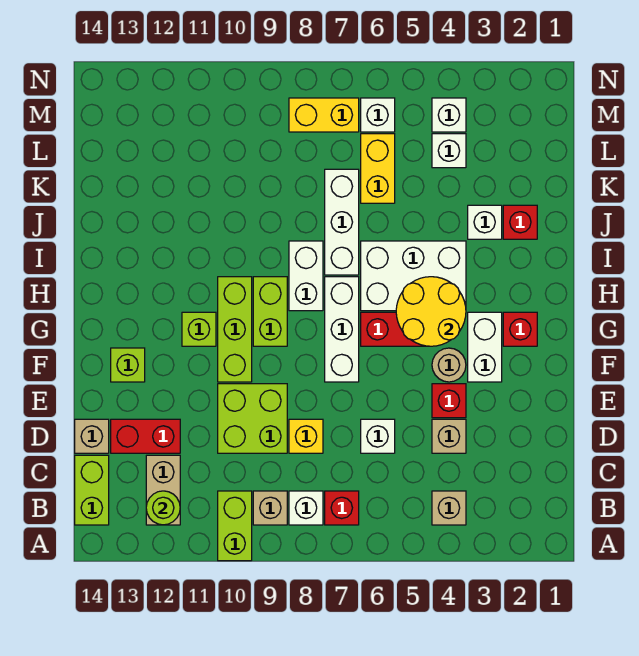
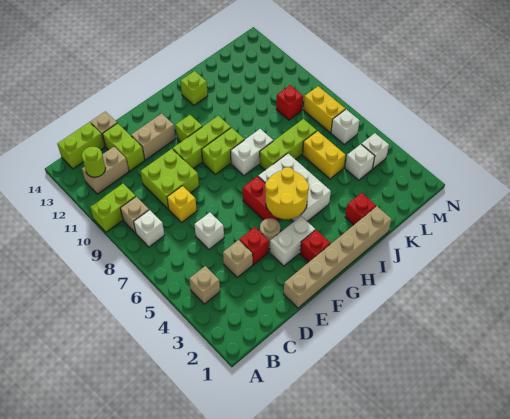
red brick B7 level 1 -> red brick L9 level 1
red brick D12:D13 level 1 -> lime brick D12:D13 level 1
none -> tan brick E1:J1 level 1
none -> tan brick E12:F12 level 1
white brick F7:H7 level 1 -> none
lime brick F13 level 1 -> lime brick I13 level 1
white brick I7:K7 level 1 -> lime brick I7:K7 level 1
white brick J3 level 1 -> none
yellow brick K6:L6 level 1 -> yellow brick K5:K6 level 1

